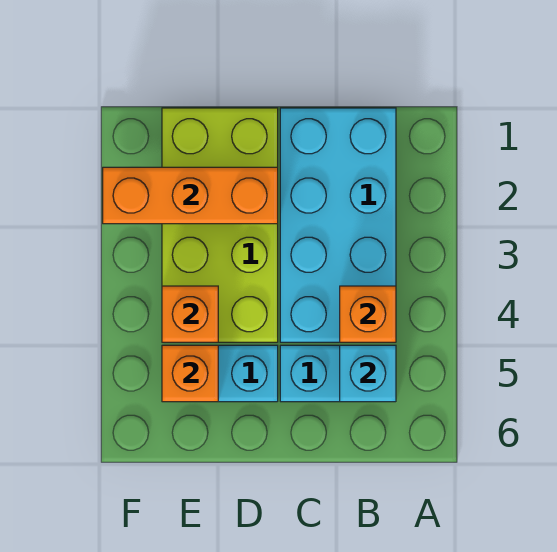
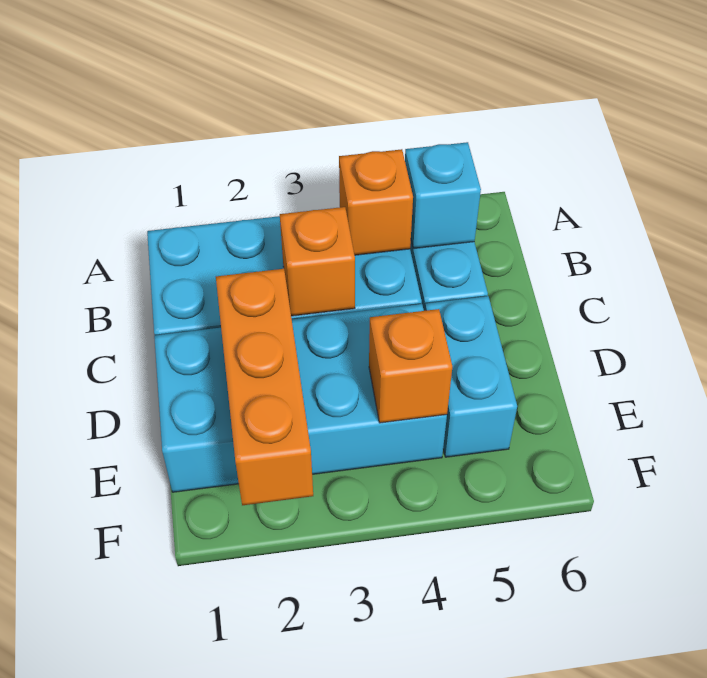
lime brick D1:E4 level 1 -> cyan brick D1:E4 level 1
orange brick E5 level 2 -> orange brick C3 level 2

